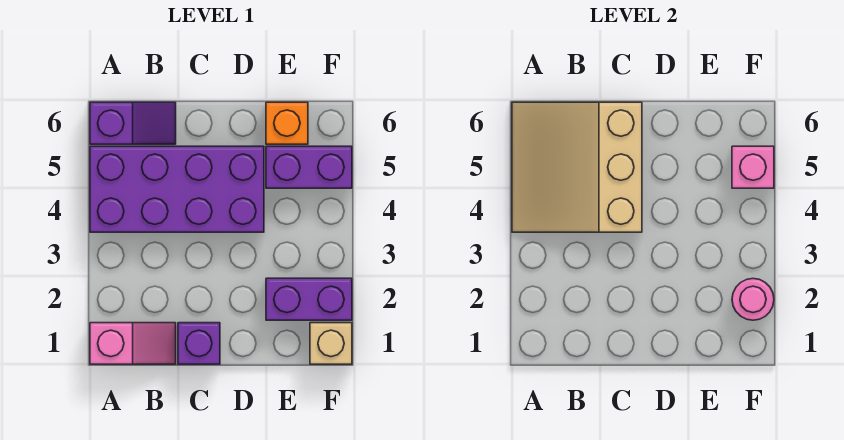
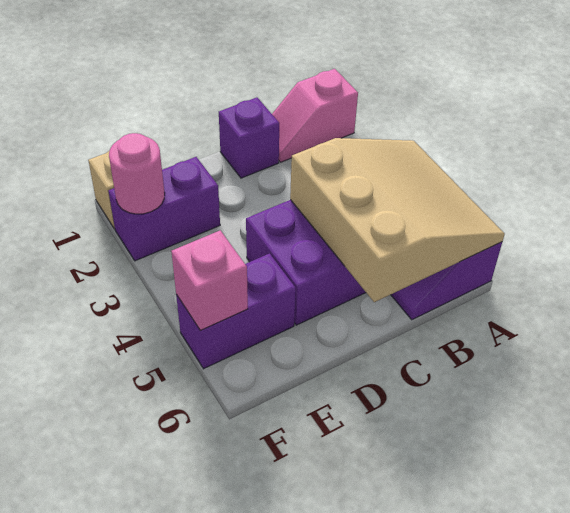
orange brick E6 level 1 -> none

